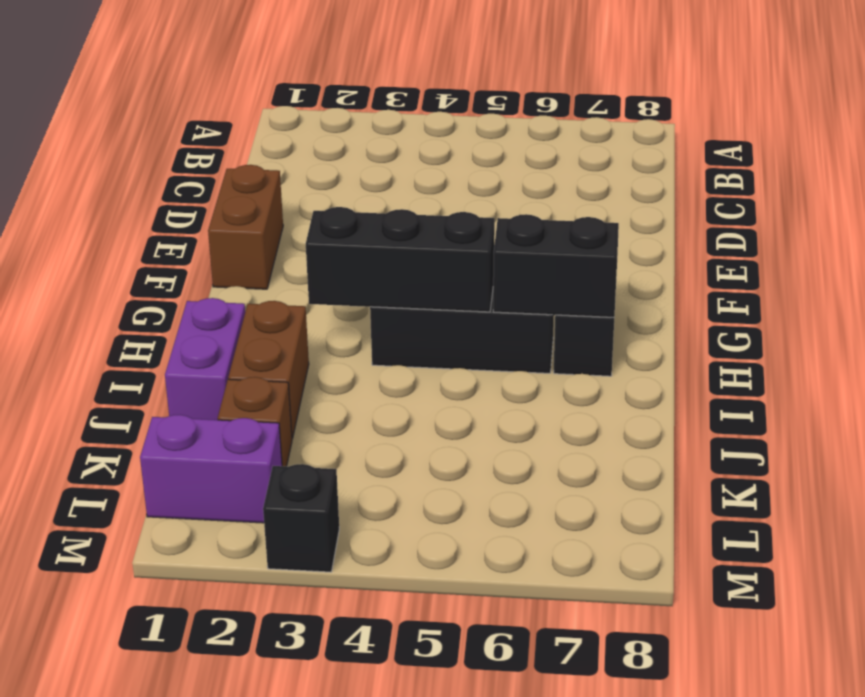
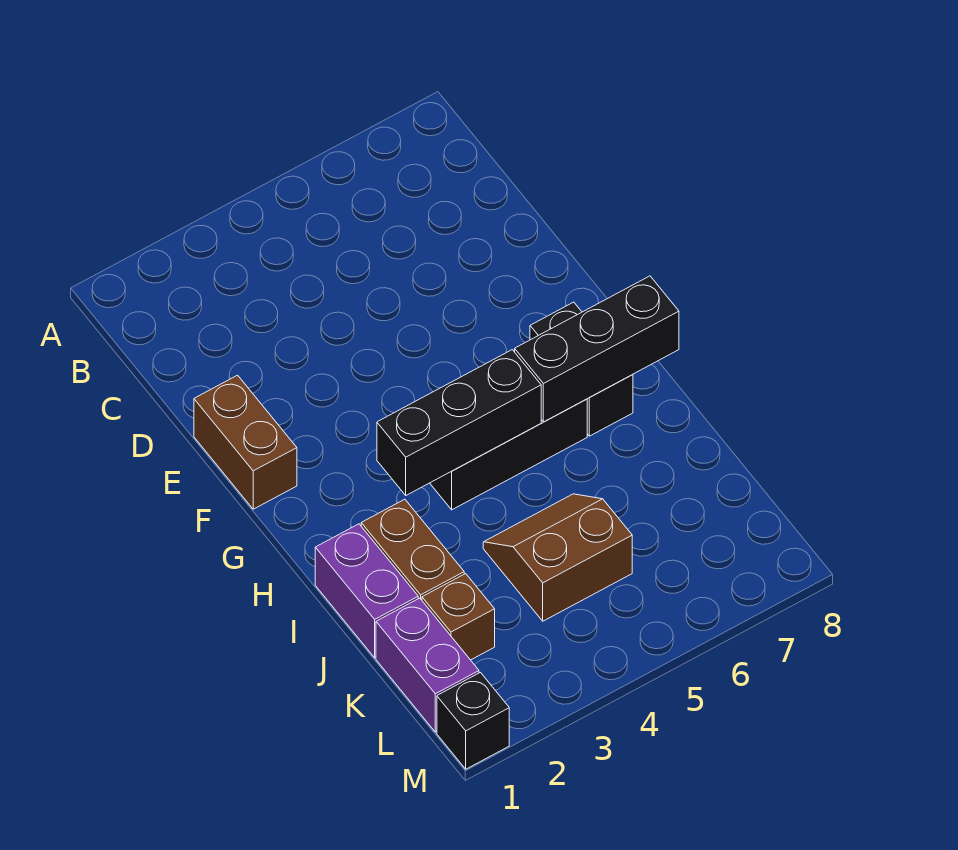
black brick H6:H7 level 2 -> black brick H6:H8 level 2
none -> brown slope J4:K5 level 1 top K
purple brick L1:L2 level 1 -> purple brick K1:L1 level 1
black brick M3 level 1 -> black brick M1 level 1

